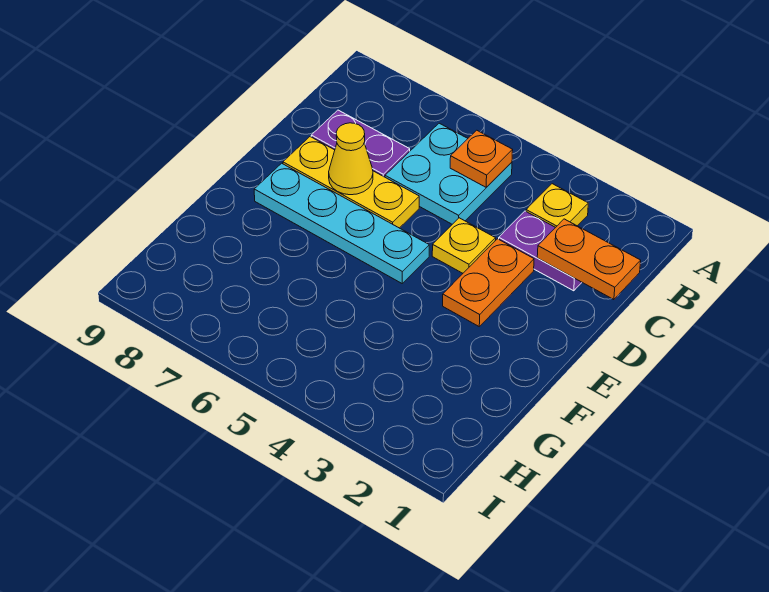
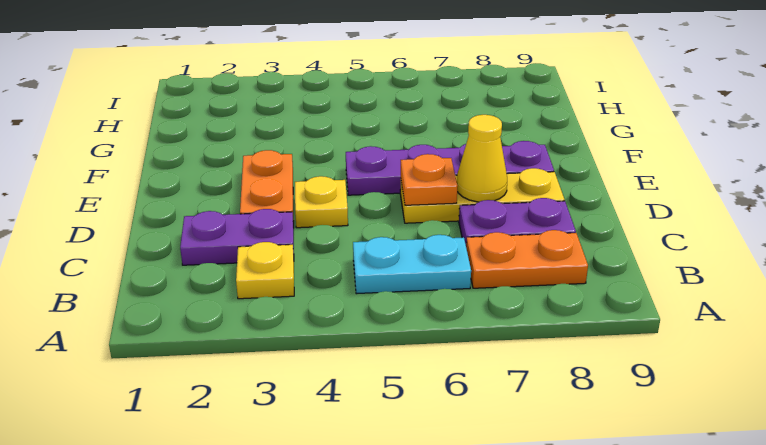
cyan plate B5:C6 level 1 -> cyan plate B5:B6 level 1
orange plate B5 level 2 -> orange plate D6 level 2
orange plate C1:C2 level 2 -> orange plate B7:B8 level 1
cyan plate E5:E8 level 1 -> purple plate E5:E8 level 1

